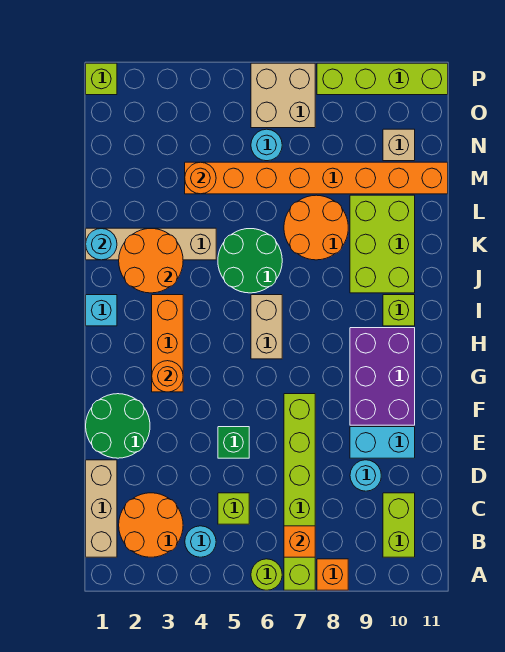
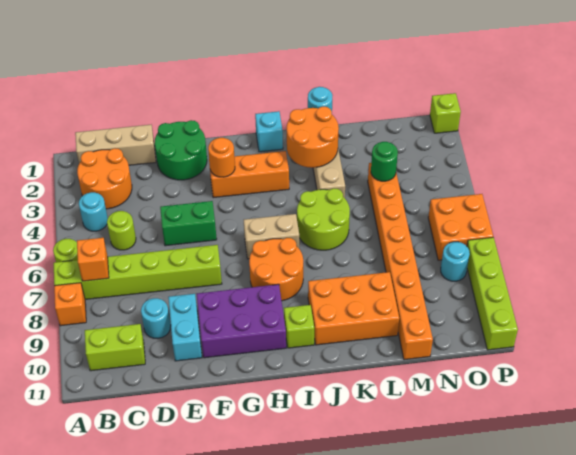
lime brick C5 level 1 -> lime round brick C5 level 1
green brick E5 level 1 -> green brick E5:F5 level 1
green round brick J5:K6 level 1 -> lime round brick J5:K6 level 1
lime brick J9:L10 level 1 -> orange brick J9:L10 level 1
orange round brick K7:L8 level 1 -> orange round brick H7:I8 level 1
orange round brick M4 level 2 -> green round brick M4 level 2
cyan round brick N6 level 1 -> cyan round brick O8 level 1
tan brick N10 level 1 -> none
tan brick O6:P7 level 1 -> orange brick O6:P7 level 1

